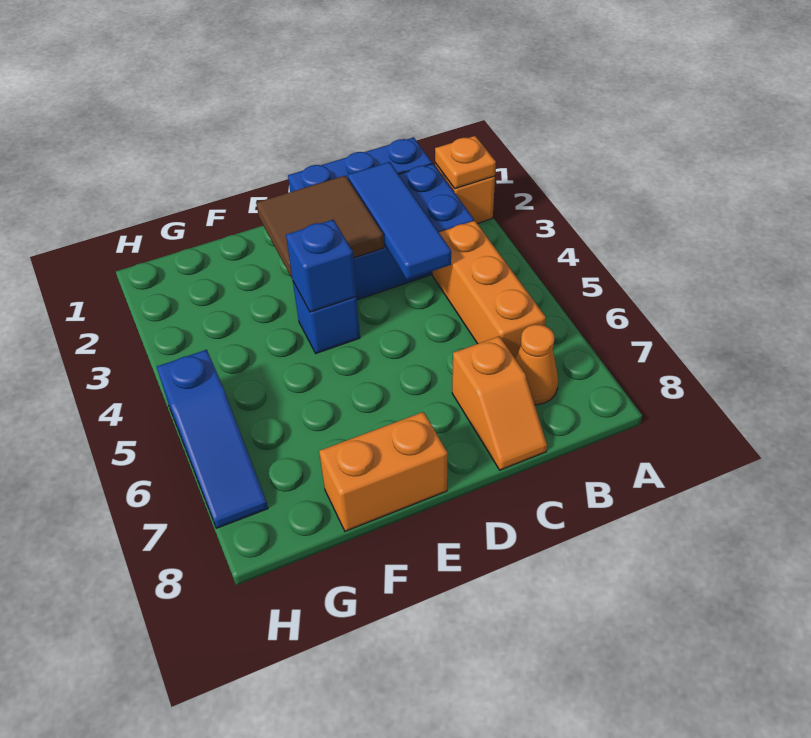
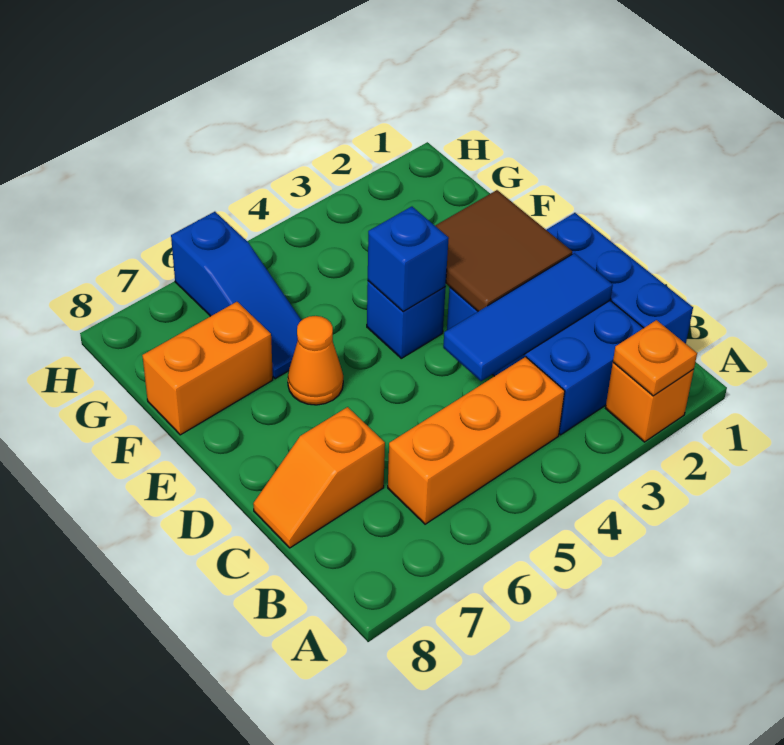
orange cone B7 level 1 -> orange cone E6 level 1
orange brick E8:F8 level 1 -> orange brick F7:F8 level 1
blue slope H5:H7 level 1 top 5 -> blue slope F6:H6 level 1 top H

